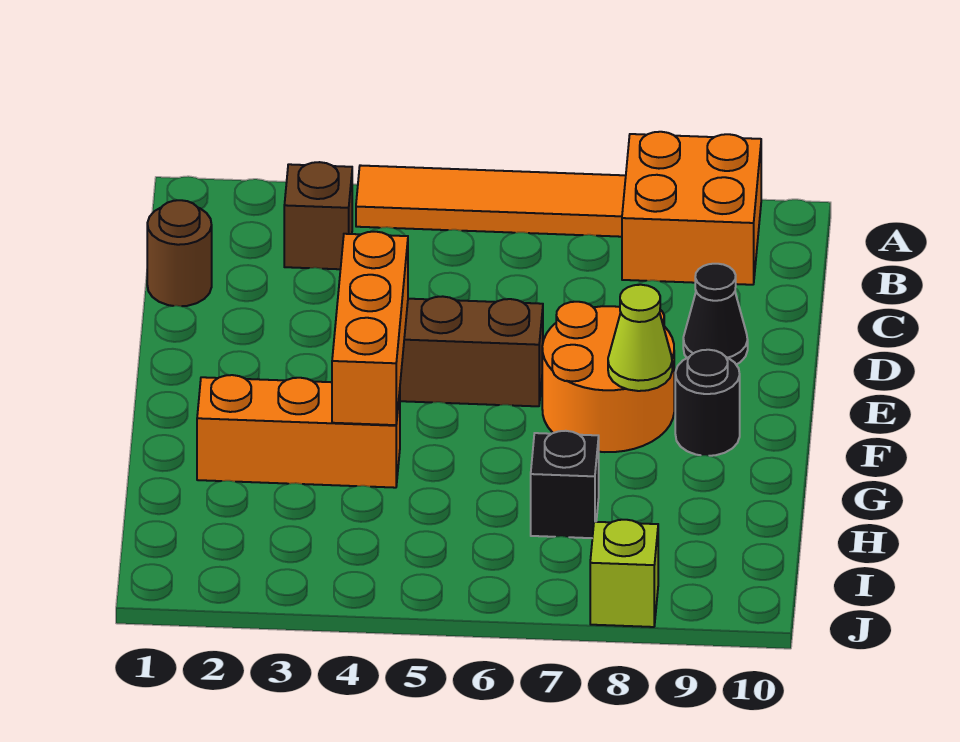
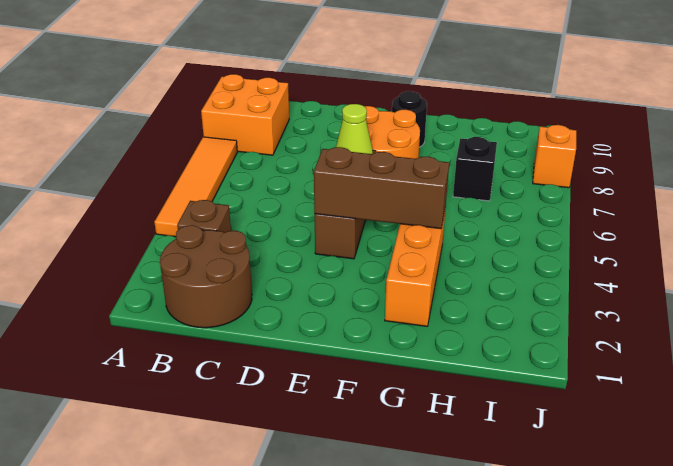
brown round brick C1 level 1 -> brown round brick B1:C2 level 1
black cone D9 level 1 -> none
orange brick E4:G4 level 2 -> brown brick E4:G4 level 2
lime cone F8 level 2 -> lime cone E6 level 2
lime brick J8 level 1 -> orange brick J8 level 1

